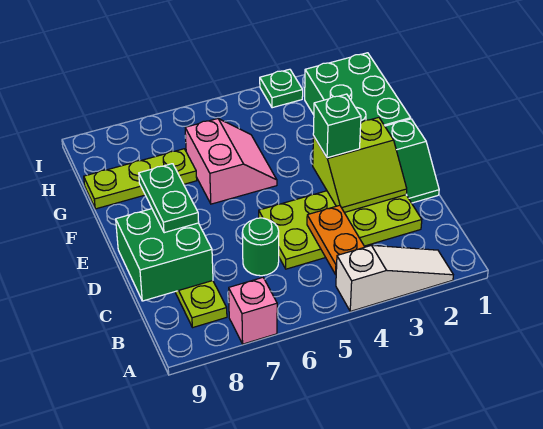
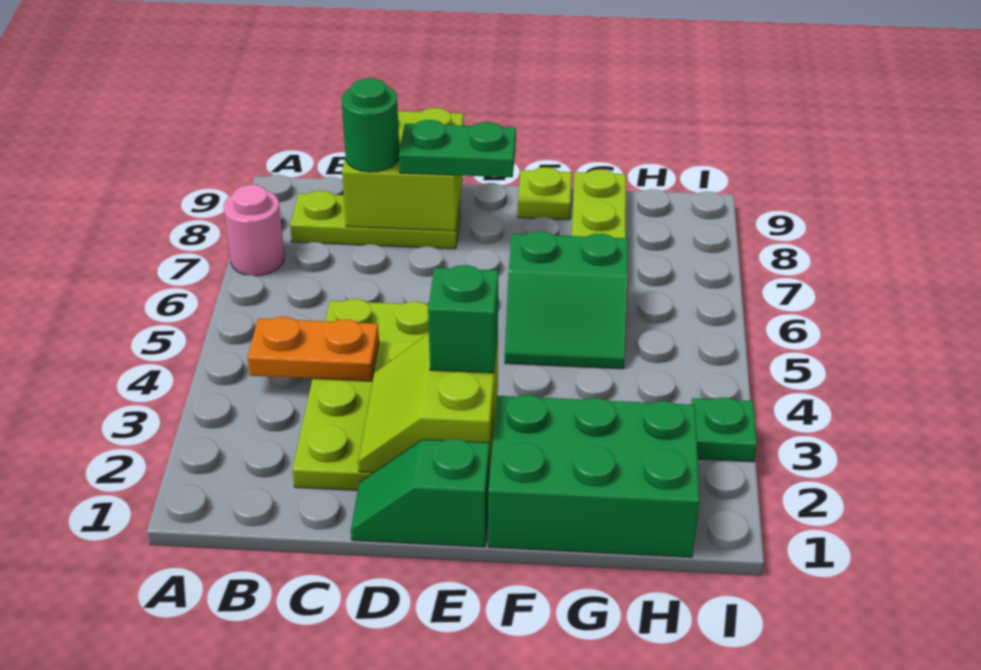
white slope A2:A4 level 1 top 4 -> none
pink brick A7 level 1 -> pink round brick A7 level 1
green round brick C6 level 1 -> green round brick C8 level 3
green brick C8:D9 level 2 -> lime brick C8:D9 level 2
pink slope F5:G6 level 1 top 6 -> green slope F5:G6 level 1 top 6
none -> lime plate F9 level 1

